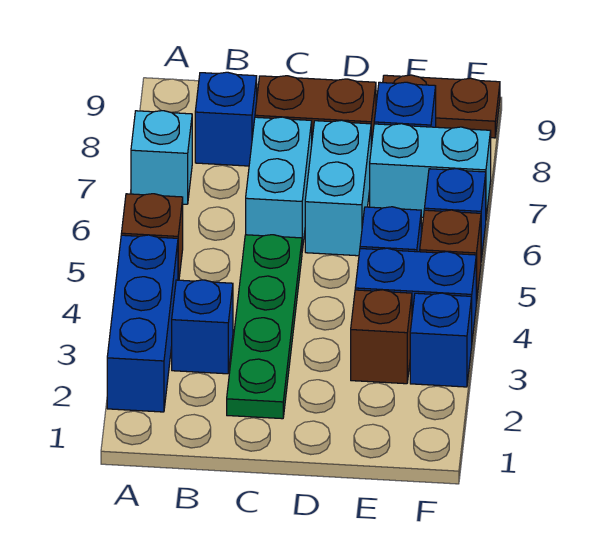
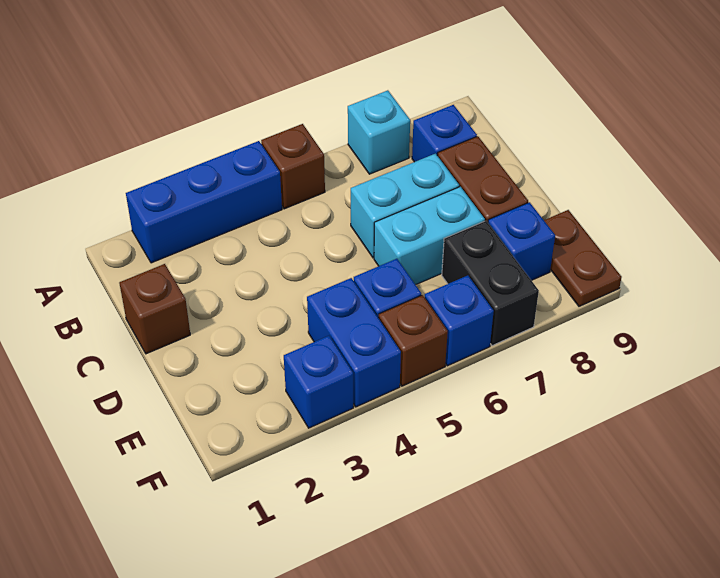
blue brick B3 level 1 -> none
green plate C2:C5 level 1 -> none
brown brick E3 level 1 -> brown brick C1 level 1
cyan brick E7:F7 level 1 -> black brick E7:F7 level 1

